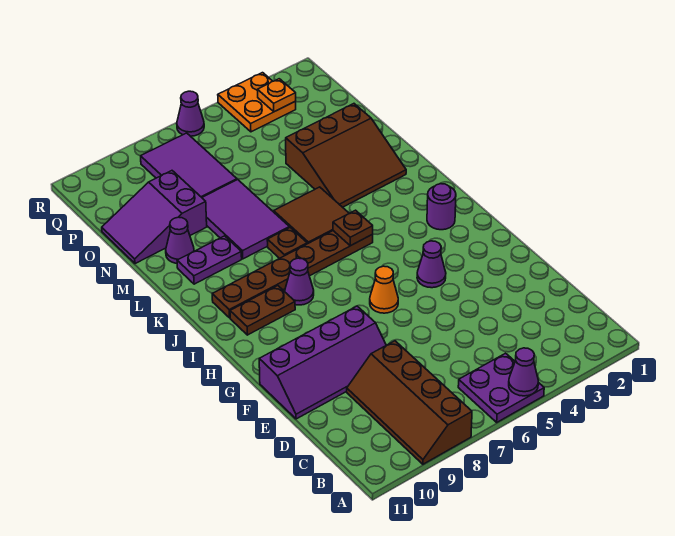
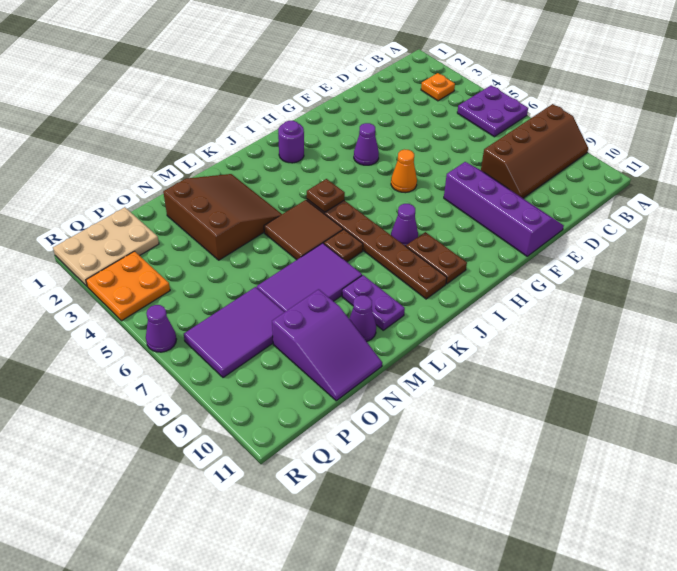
purple cone A5 level 2 -> none
none -> tan plate P1:R2 level 1
orange plate Q3 level 2 -> orange plate B3 level 1

